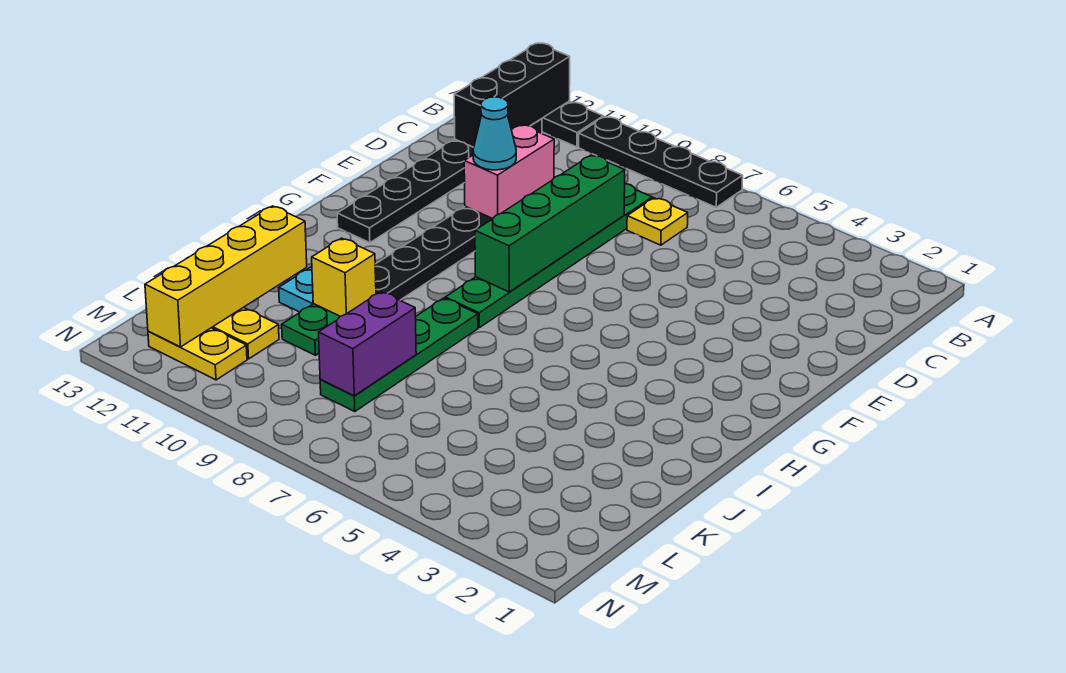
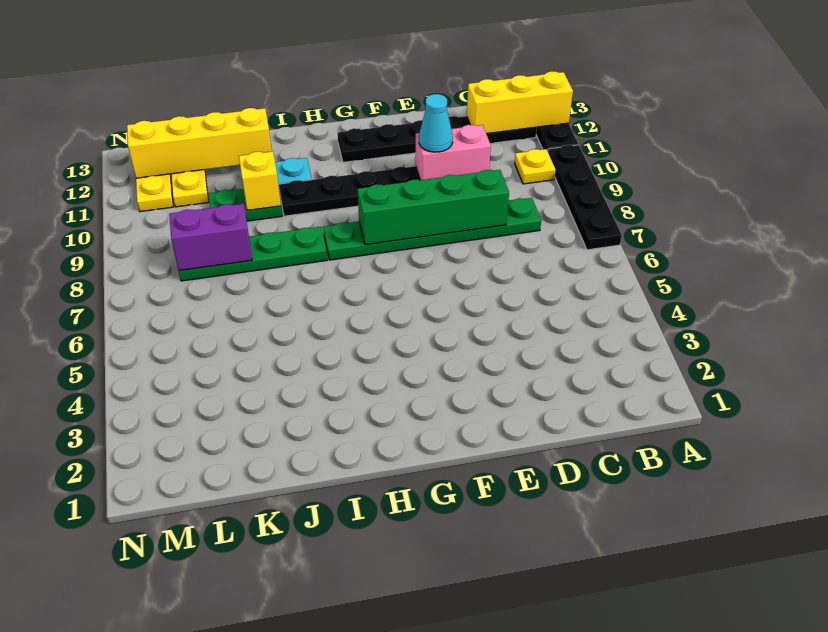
black brick A12:C12 level 2 -> yellow brick A12:C12 level 2
yellow plate C7 level 1 -> yellow plate B10 level 1

